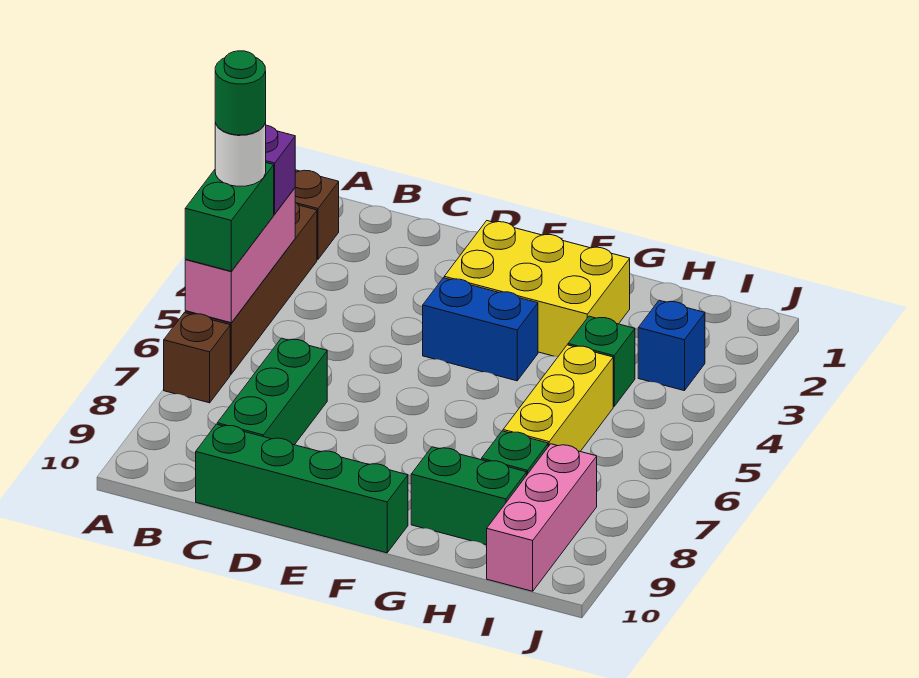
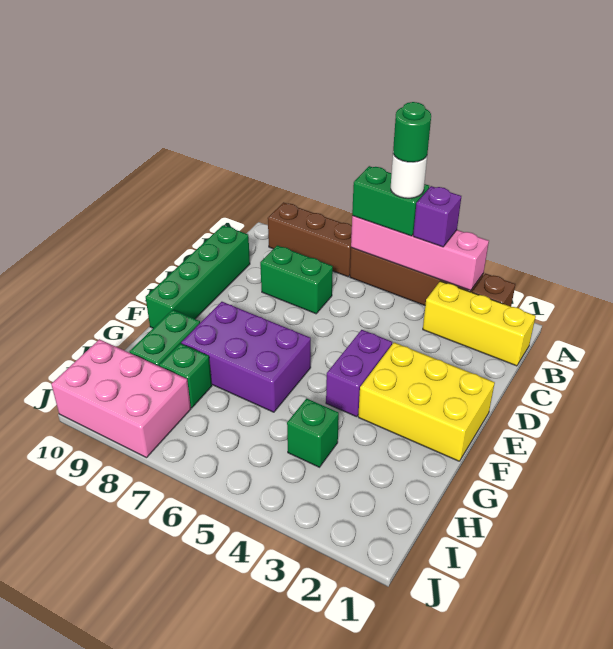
pink brick A4:A6 level 2 -> pink brick A3:A6 level 2
brown brick A7 level 1 -> brown brick A7:A9 level 1
green brick C7:C9 level 1 -> green brick C7:C8 level 1
yellow brick E2:G3 level 1 -> yellow brick E1:F3 level 1
blue brick E4:F4 level 1 -> purple brick E4:F4 level 1
none -> purple brick F6:G8 level 1
yellow brick H5:H7 level 1 -> yellow brick B1:B3 level 1
blue brick I3 level 1 -> none
pink brick I8:I10 level 1 -> pink brick I8:J10 level 1

